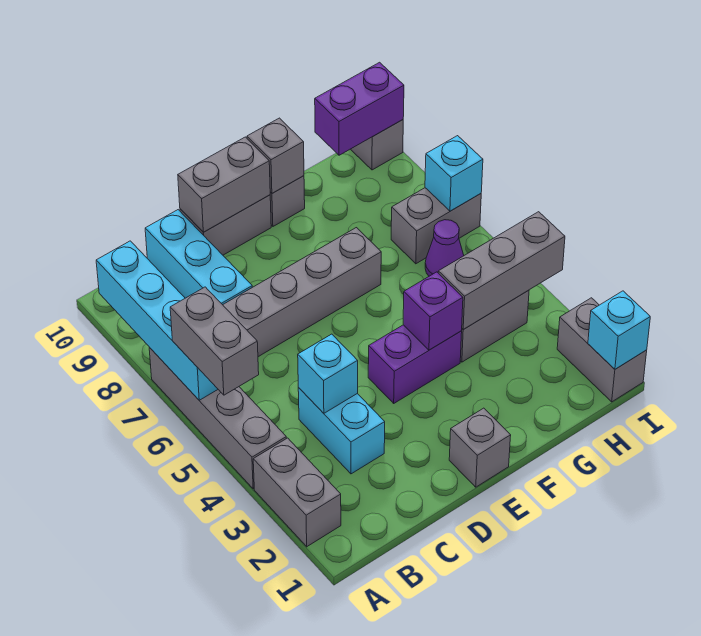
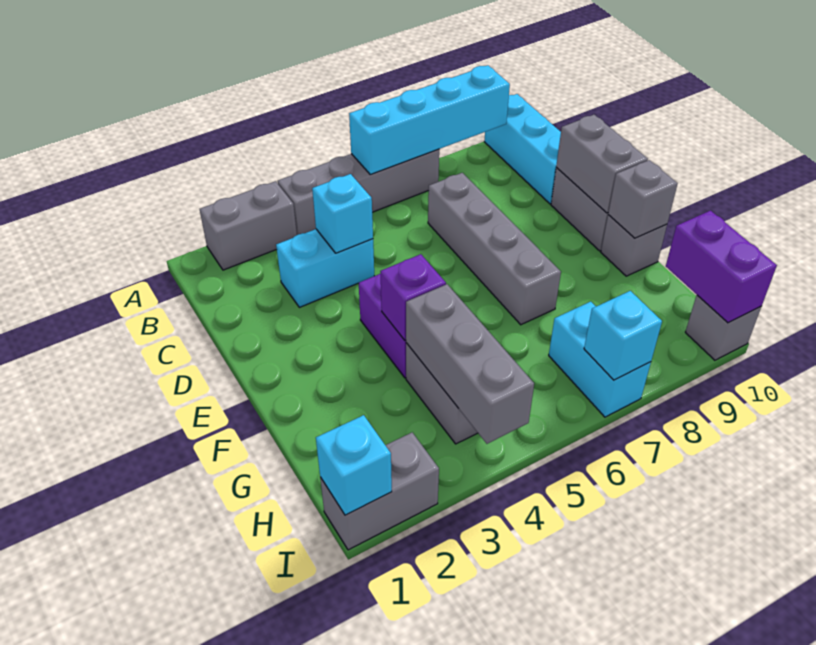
grey brick A5:A6 level 3 -> none
cyan brick C8:C10 level 1 -> cyan brick A10:C10 level 1
grey brick E1 level 1 -> none
purple cone H6 level 1 -> none
grey brick H7:I7 level 1 -> cyan brick H7:I7 level 1

